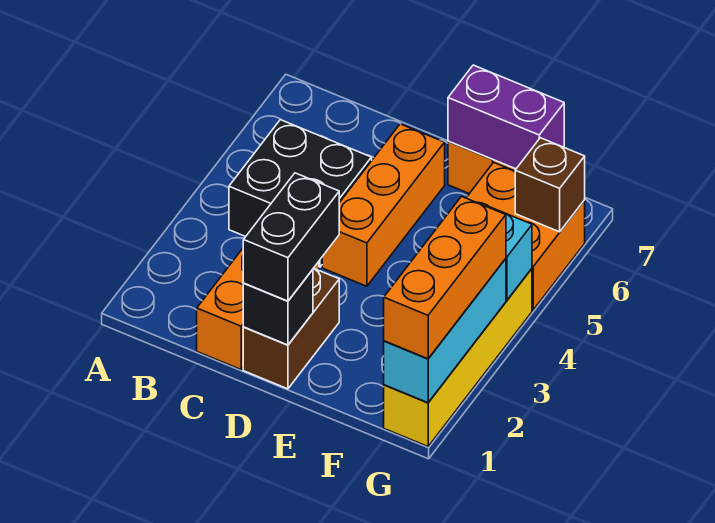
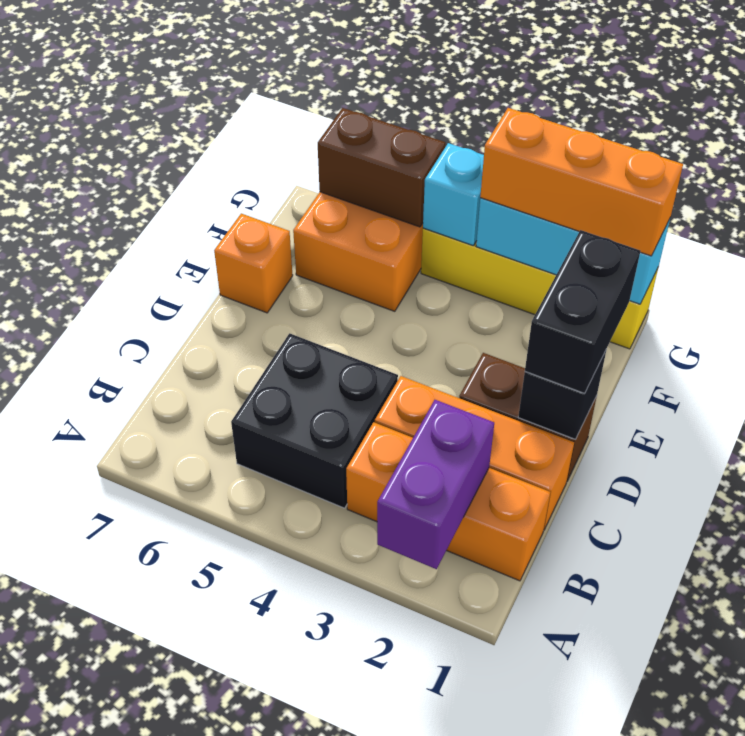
black brick D1:D2 level 3 -> black brick D1:E1 level 3
orange brick D4:D6 level 1 -> orange brick B1:B3 level 1
purple brick E7:F7 level 2 -> purple brick A2:B2 level 2
brown brick G6 level 2 -> brown brick G5:G6 level 2

